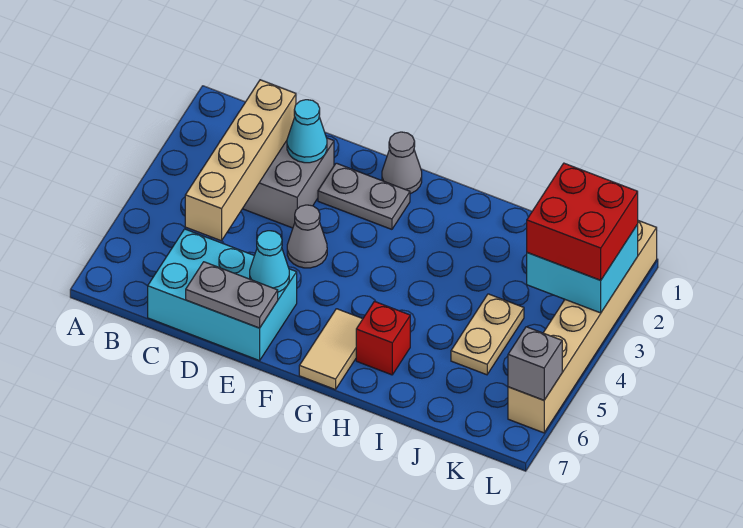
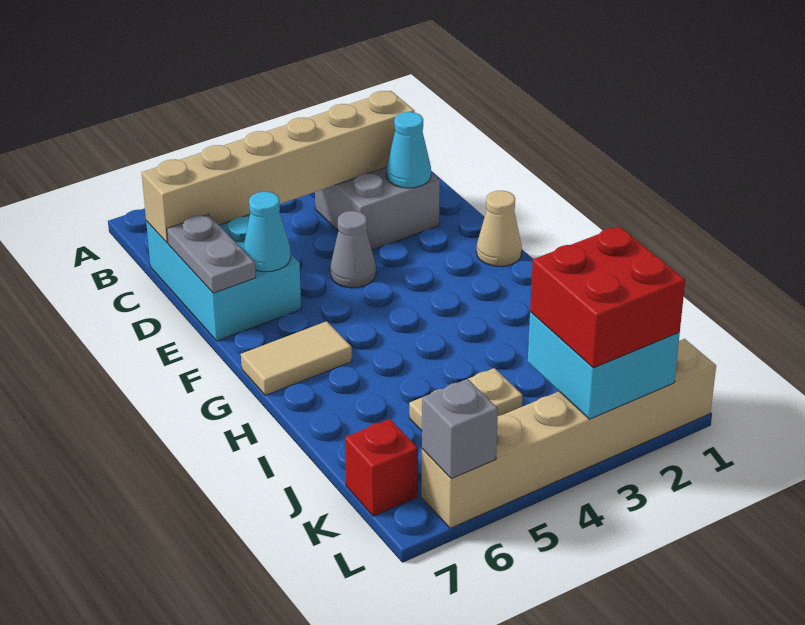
tan brick C2:C5 level 2 -> tan brick C2:C7 level 2
grey plate E2:F2 level 1 -> none
grey cone F1 level 1 -> tan cone F1 level 1
red brick H6 level 1 -> red brick K7 level 1

